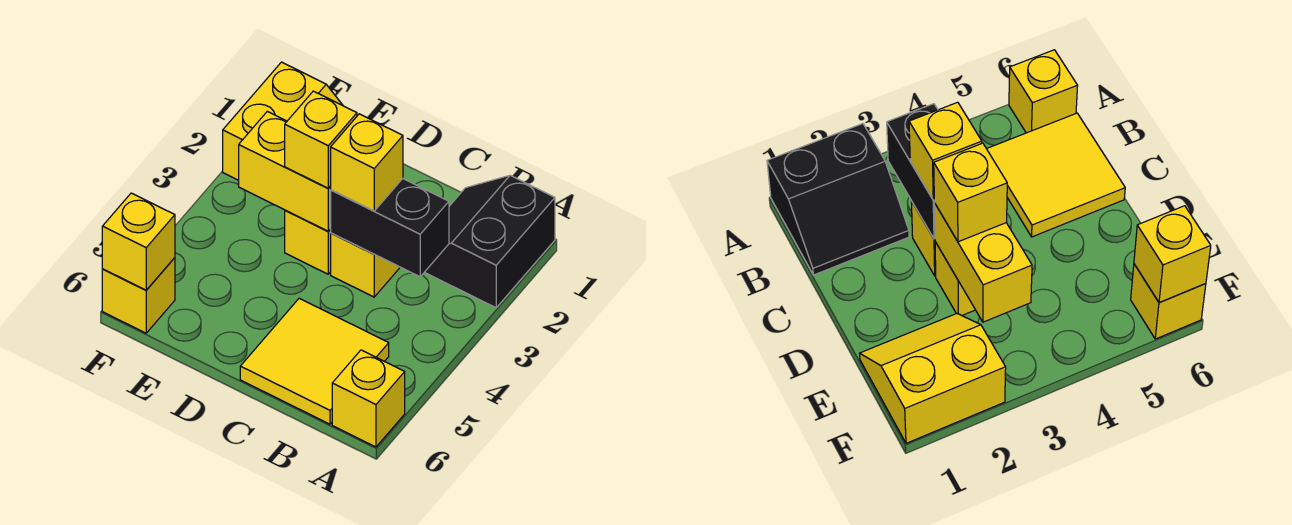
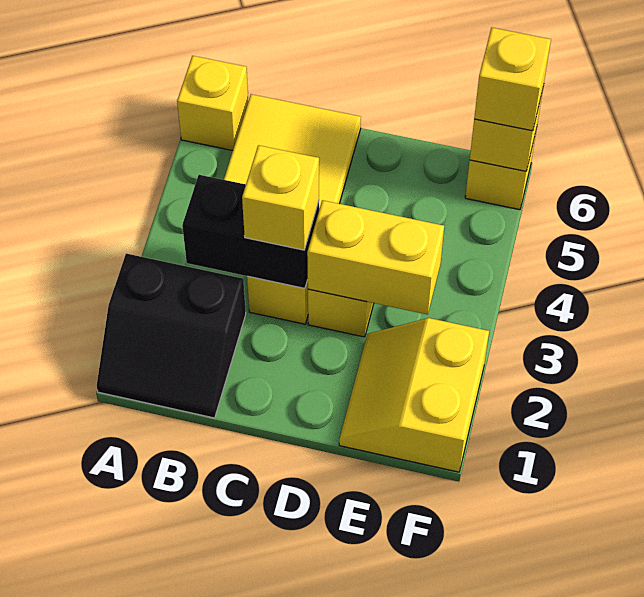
black slope A1:B2 level 1 top A -> black slope A1:B2 level 1 top 2
yellow brick D3 level 3 -> yellow brick F6 level 3

